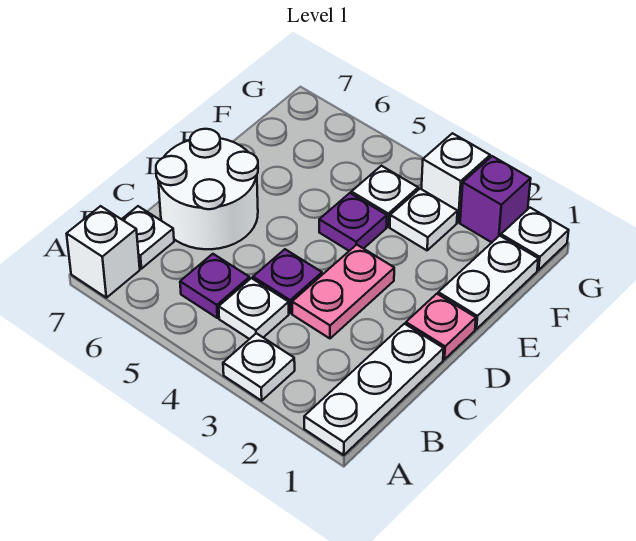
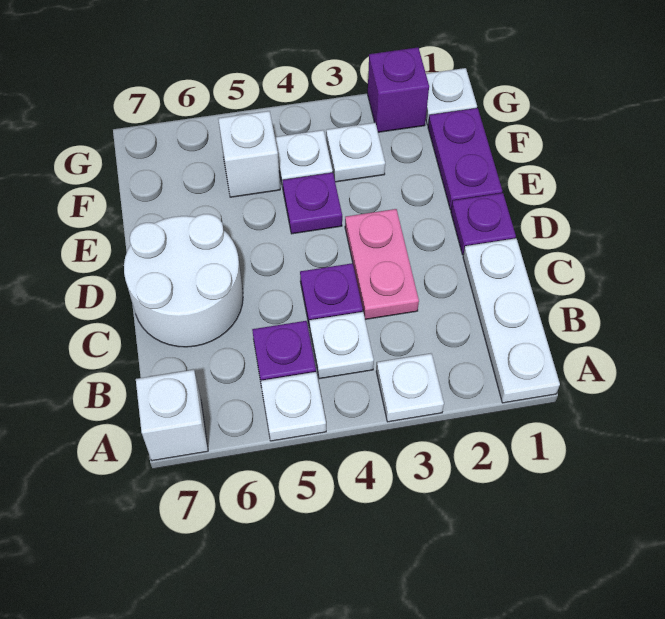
white plate B7 level 1 -> white plate A5 level 1
pink plate D1 level 1 -> purple plate D1 level 1
white plate E1:F1 level 1 -> purple plate E1:F1 level 1
white brick G3 level 1 -> white brick F5 level 1

